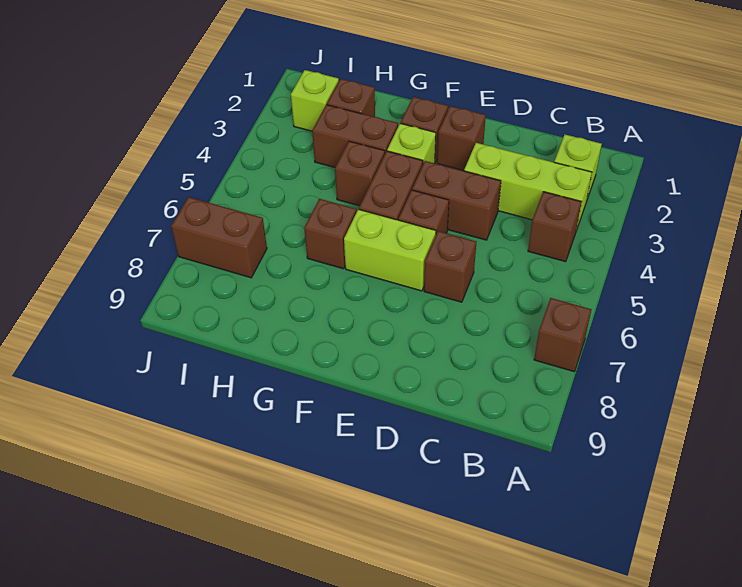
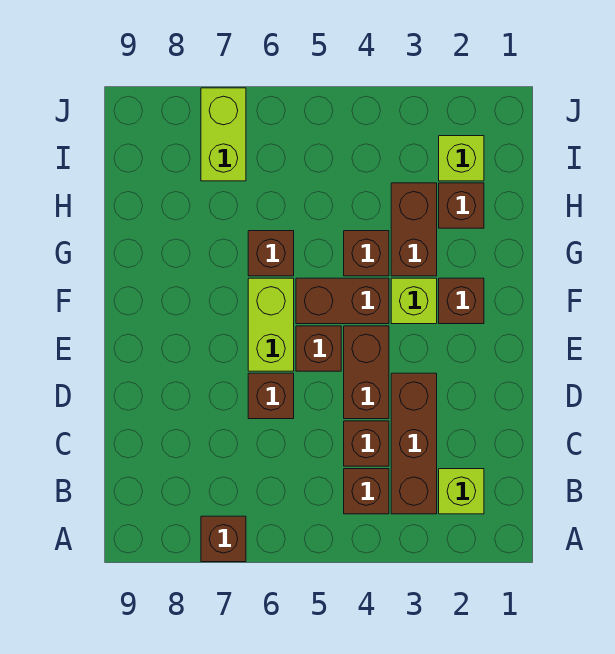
lime brick B3:D3 level 1 -> brown brick B3:D3 level 1
brown brick E2 level 1 -> brown brick C4 level 1
brown brick I7:J7 level 1 -> lime brick I7:J7 level 1

